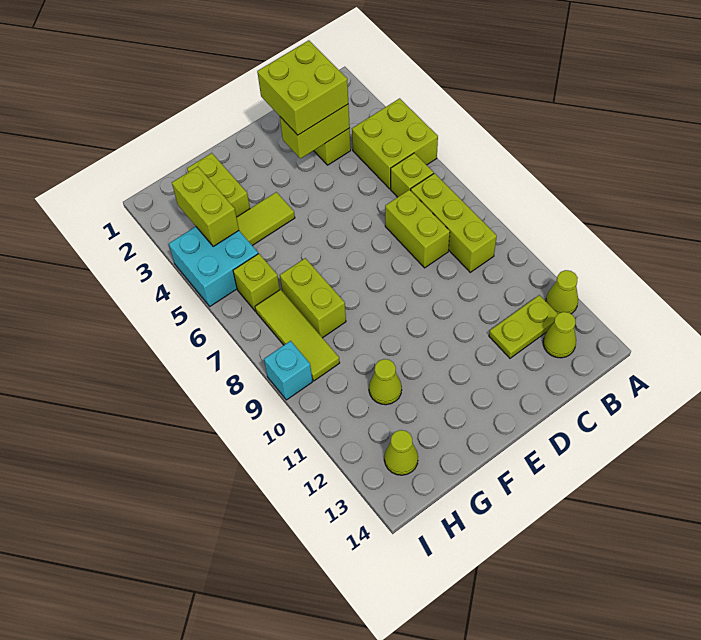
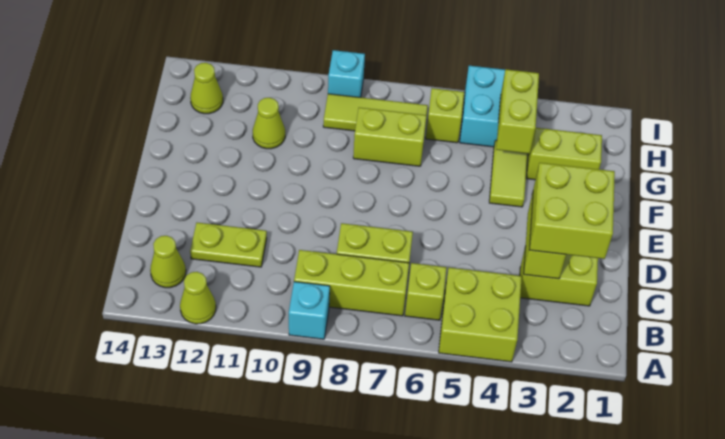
none -> cyan brick A9 level 1
lime plate B12:C12 level 1 -> lime plate C11:C12 level 1
lime brick H3:H4 level 2 -> lime brick G4:H4 level 2

